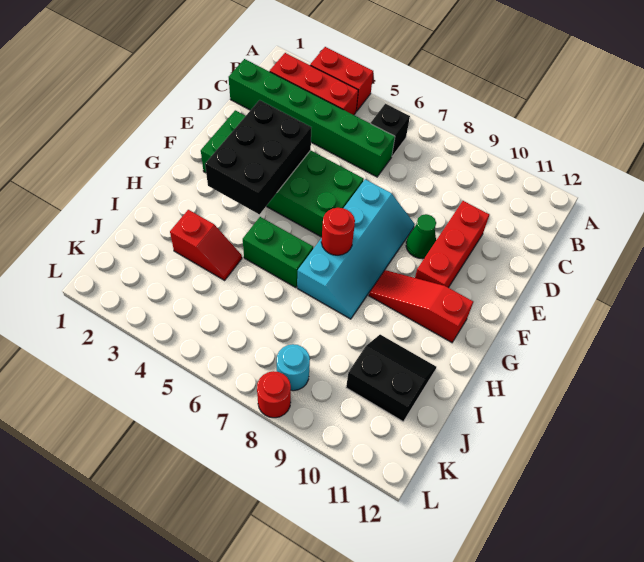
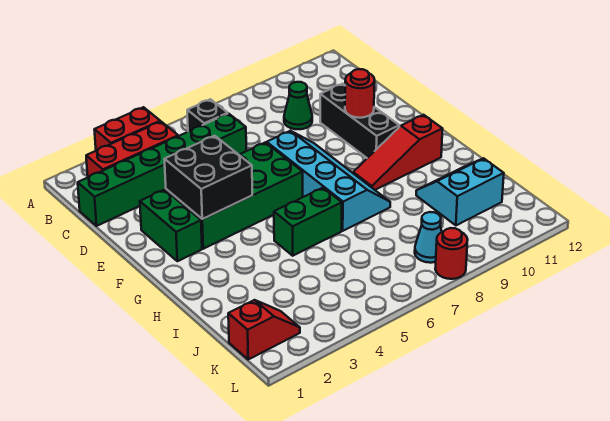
red brick D10:F10 level 1 -> black brick D10:F10 level 1
black brick E3:G4 level 2 -> black brick E3:F4 level 2
green cone E9 level 1 -> green cone C9 level 1
red round brick G7 level 2 -> red round brick E10 level 2
red slope I3:I4 level 1 top 3 -> red slope K1:K2 level 1 top 1
black slope I10:J11 level 1 top J -> cyan slope I10:J11 level 1 top J
cyan round brick K8 level 1 -> cyan cone K8 level 1

